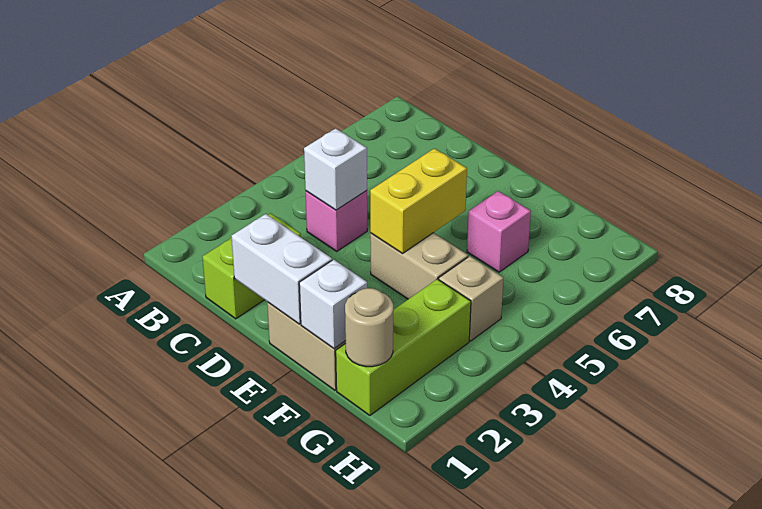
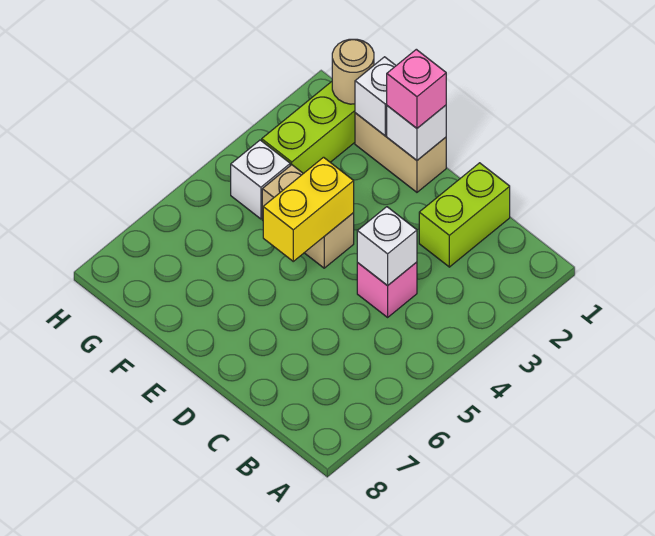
white brick D1:E1 level 2 -> white brick E1 level 2
pink brick F6 level 1 -> pink brick E1 level 3
tan brick G4 level 1 -> white brick G4 level 1

